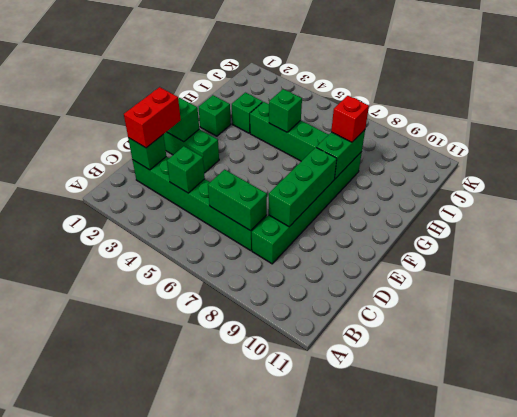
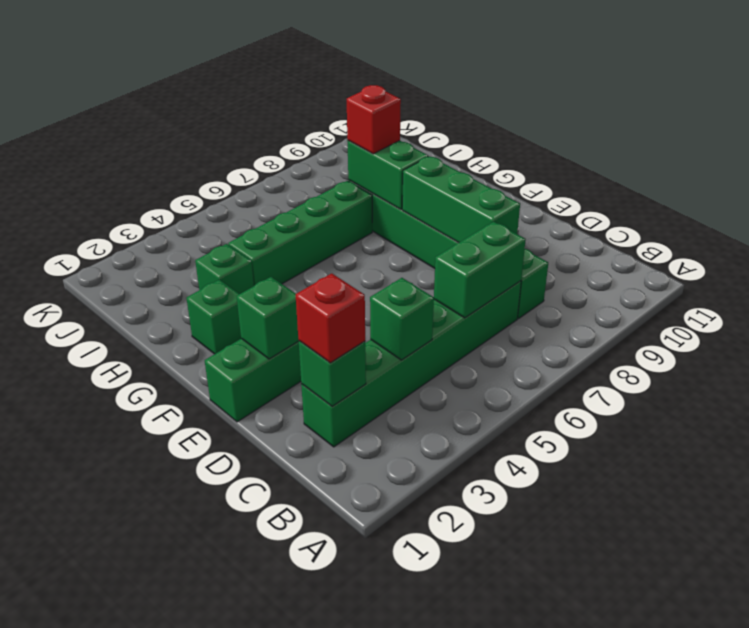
red brick C2:D2 level 3 -> red brick C2 level 3
green brick H5 level 2 -> none

